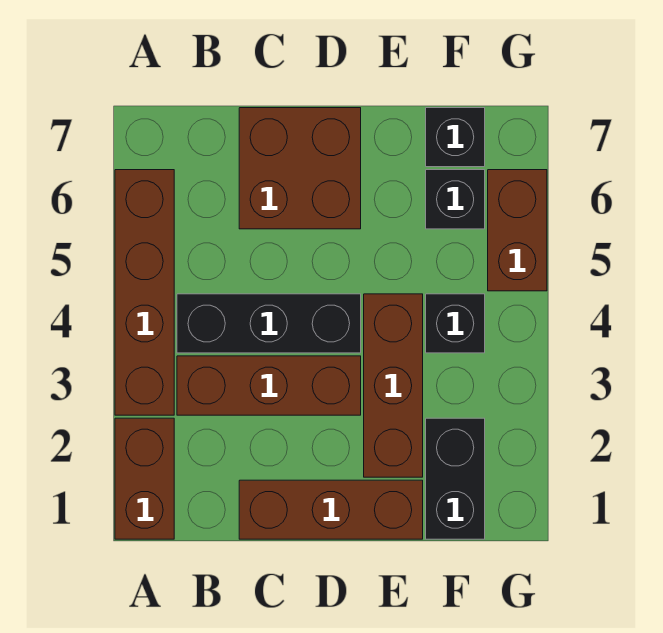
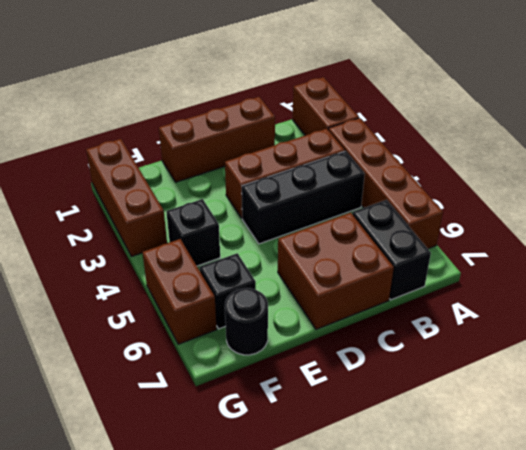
brown brick E2:E4 level 1 -> brown brick G1:G3 level 1
black brick F1:F2 level 1 -> black brick B6:B7 level 1
black brick F7 level 1 -> black round brick F7 level 1

